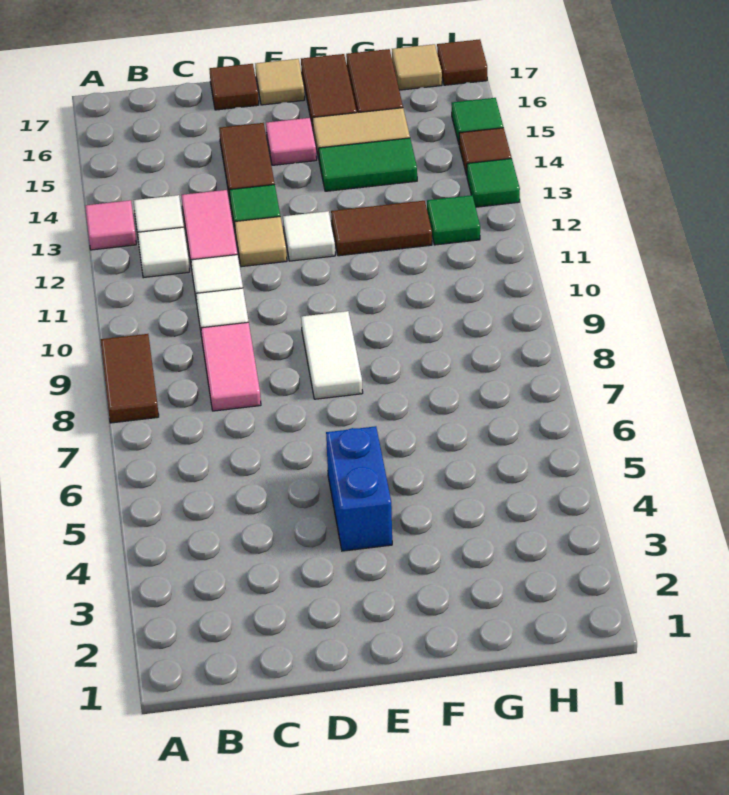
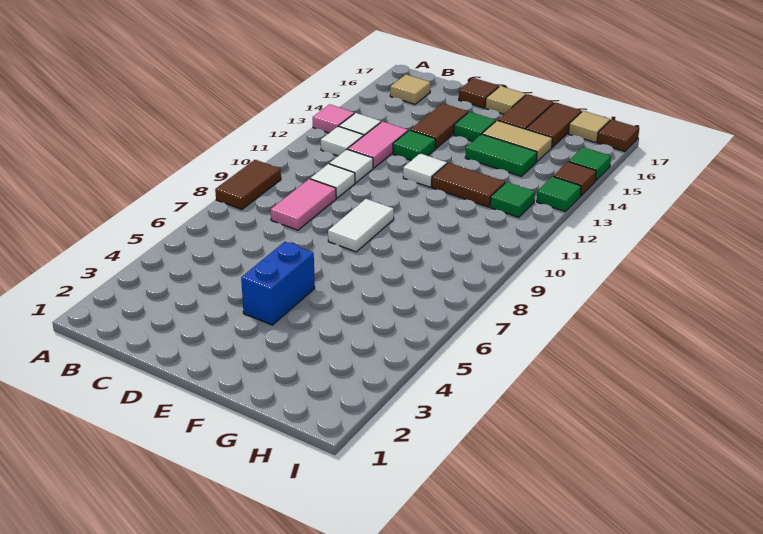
tan tile D12 level 1 -> tan tile B16 level 1
pink tile E15 level 1 -> green tile E15 level 1

